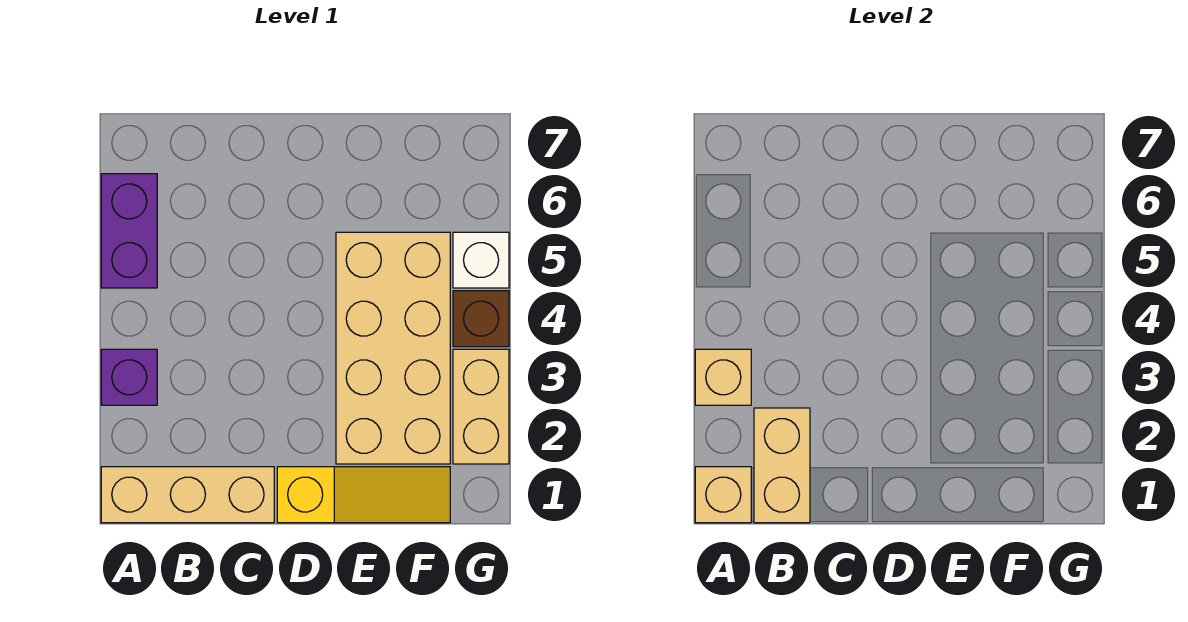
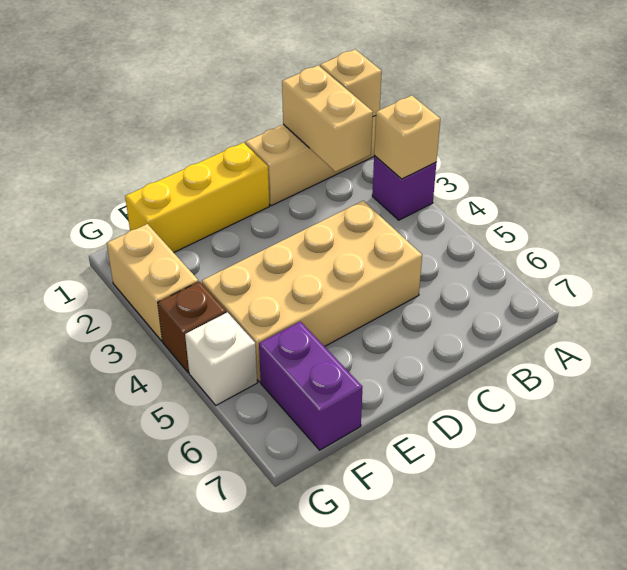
purple brick A5:A6 level 1 -> purple brick F6:F7 level 1
yellow slope D1:F1 level 1 top D -> yellow brick D1:F1 level 1
tan brick E2:F5 level 1 -> tan brick C4:F5 level 1

